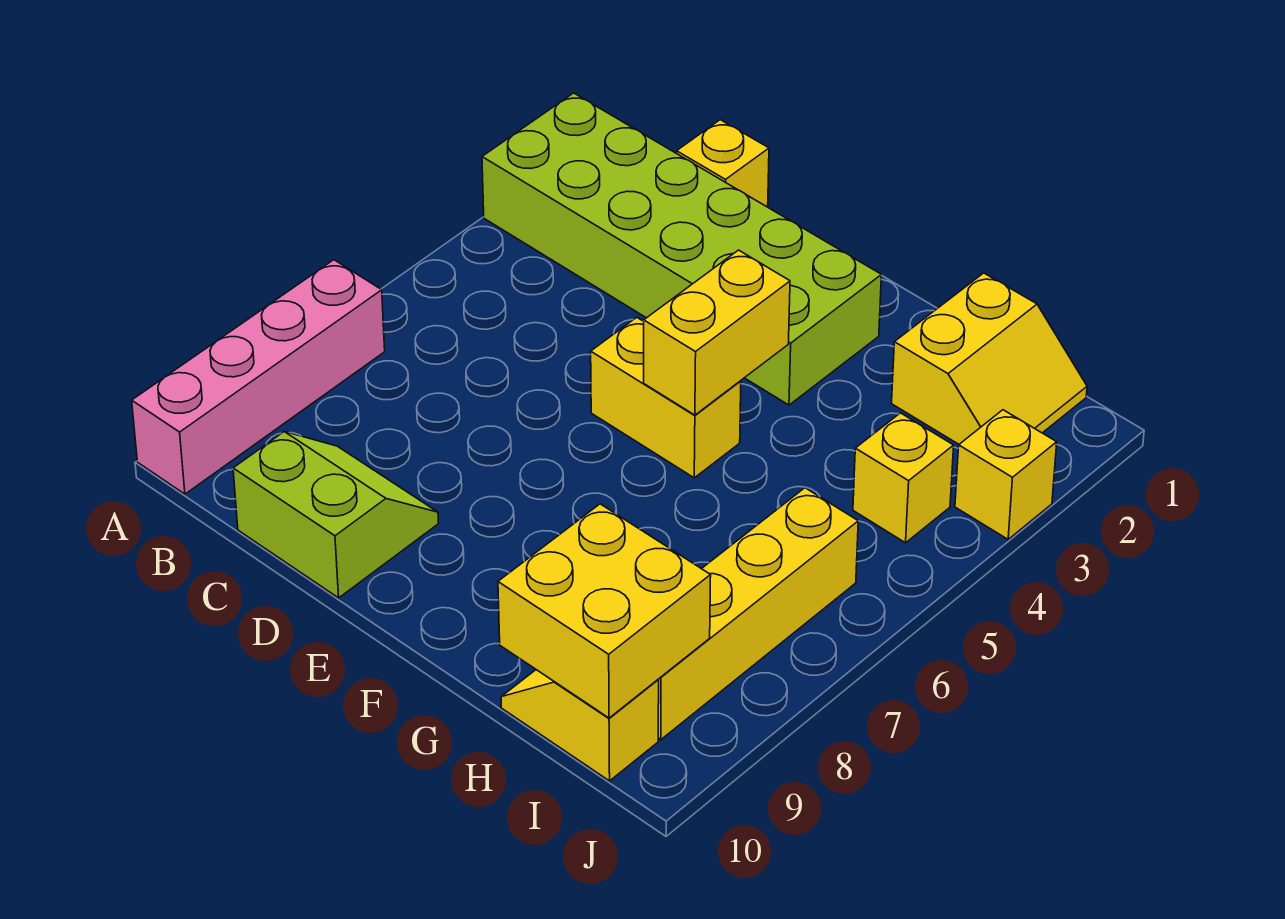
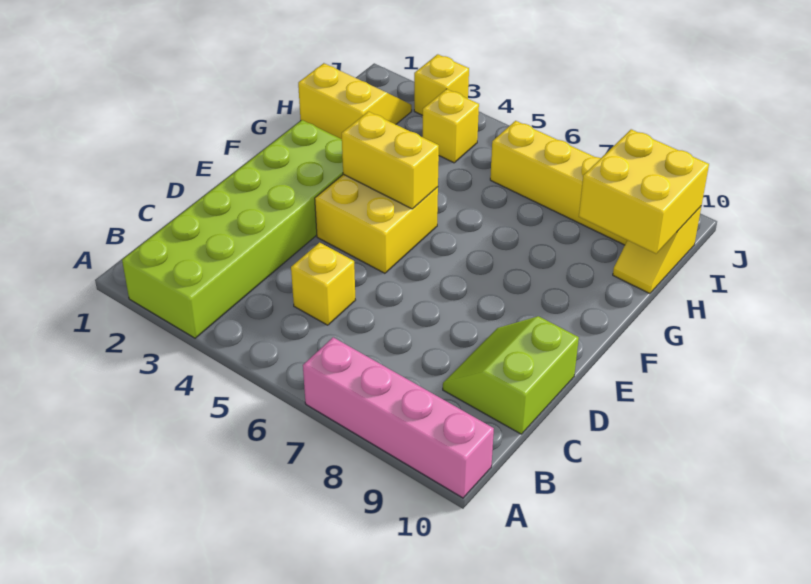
yellow brick C1 level 1 -> yellow brick C5 level 1
yellow brick E5:F5 level 1 -> yellow brick E4:F5 level 1

